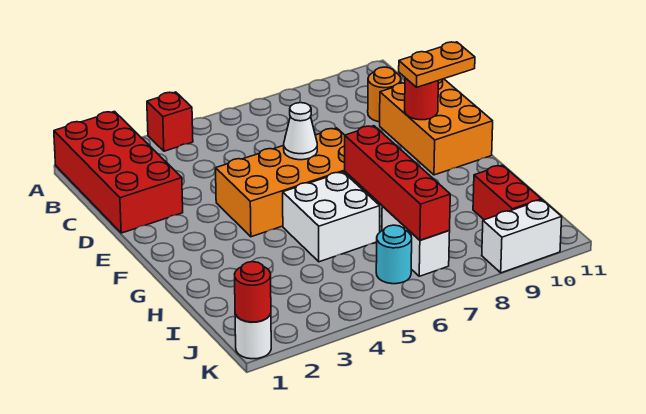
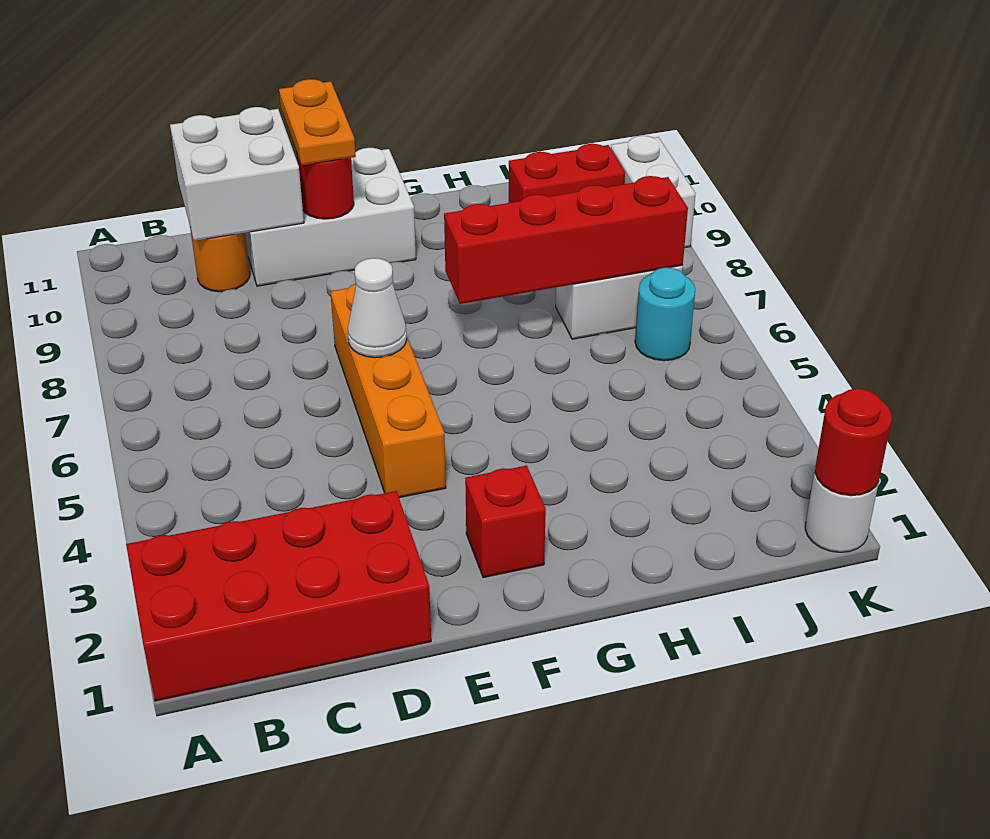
red brick A4 level 1 -> red brick F2 level 1
orange brick D10:F11 level 1 -> white brick D10:F11 level 1
orange brick E4:F7 level 1 -> orange brick E4:E7 level 1
white brick G5:H6 level 1 -> white brick C10:D11 level 2

